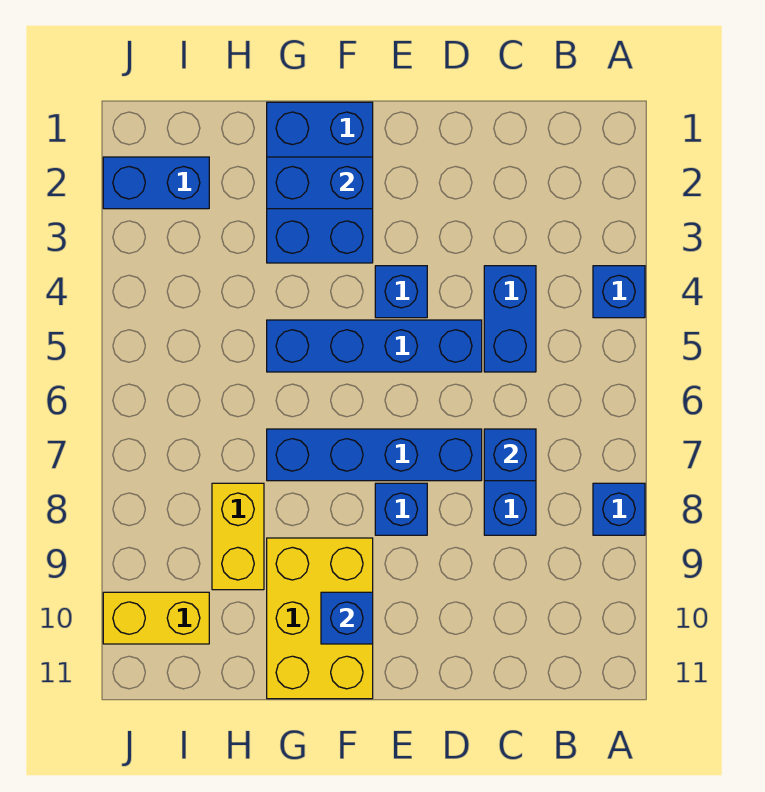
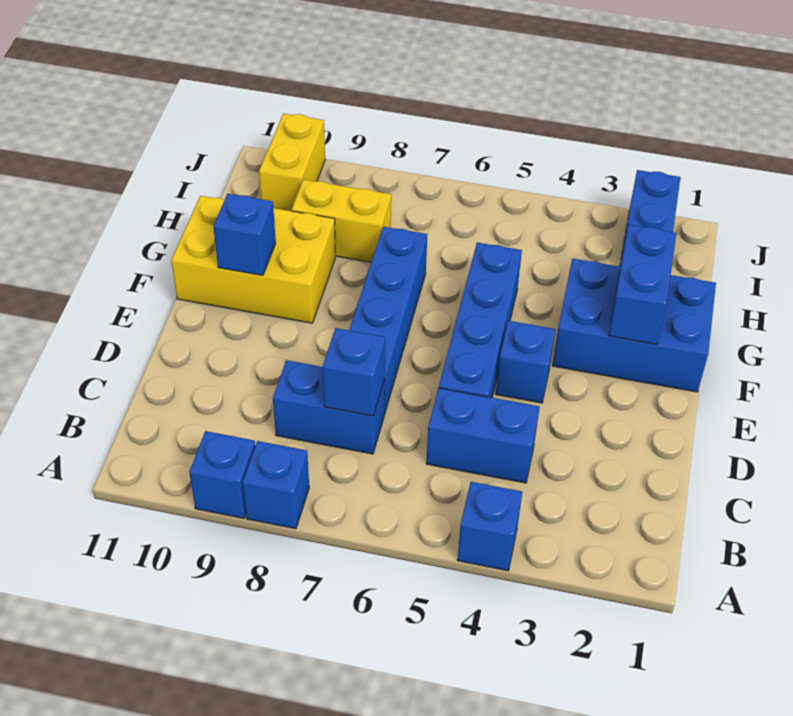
blue brick E8 level 1 -> blue brick A9 level 1

